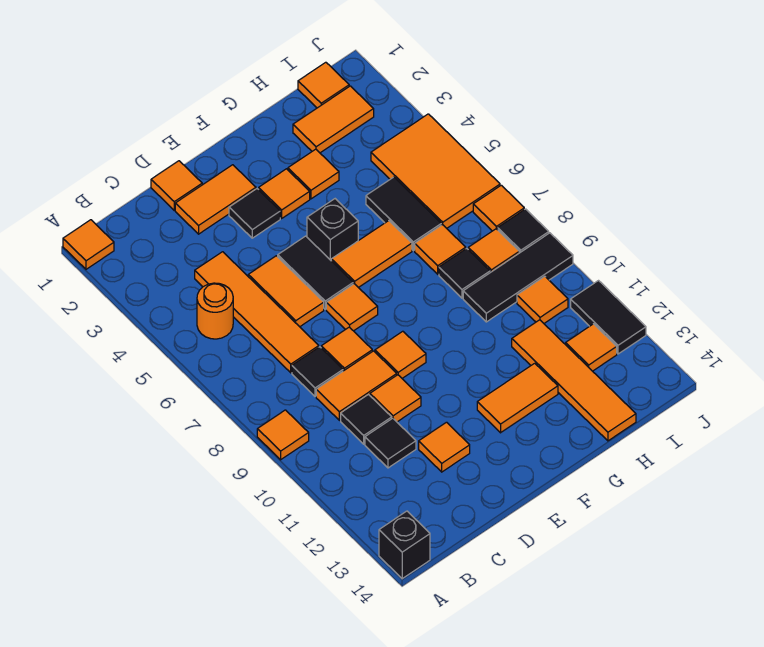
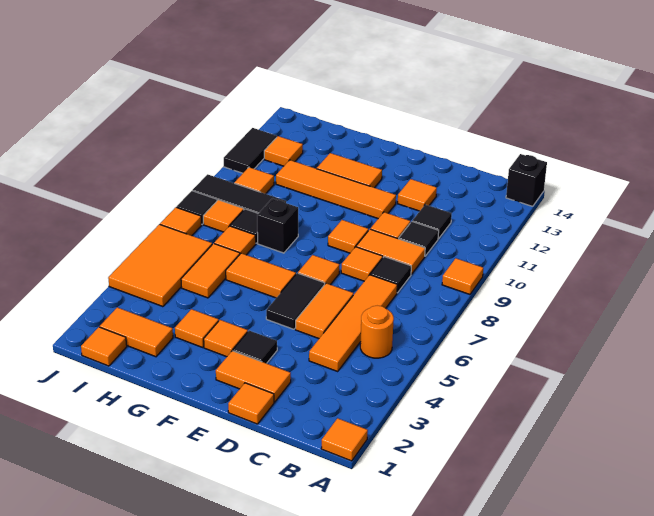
black brick F5 level 1 -> black brick G8 level 1
black tile H5:H6 level 1 -> orange tile H5:H6 level 1
orange tile H11:H14 level 1 -> orange tile E11:H11 level 1

